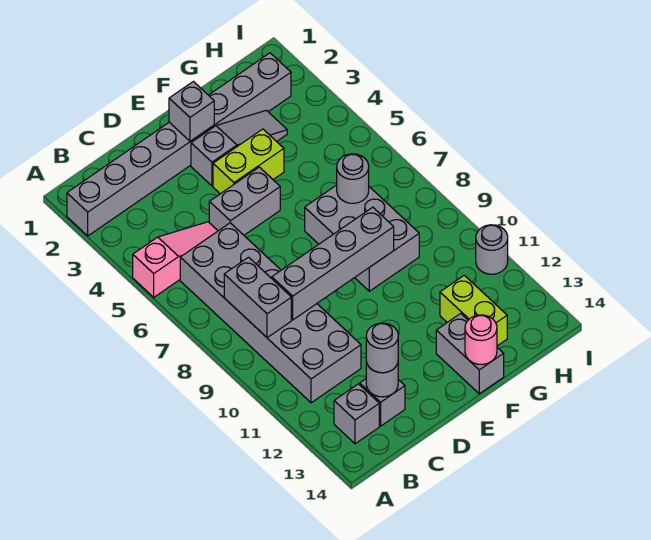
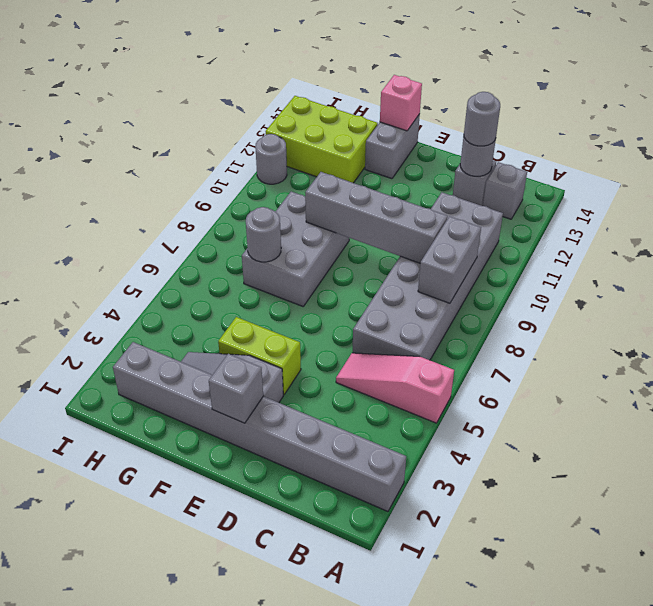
grey brick D5:E5 level 1 -> none
pink round brick F14 level 2 -> pink brick F14 level 2
lime brick G12:G13 level 1 -> lime brick G12:I13 level 1

